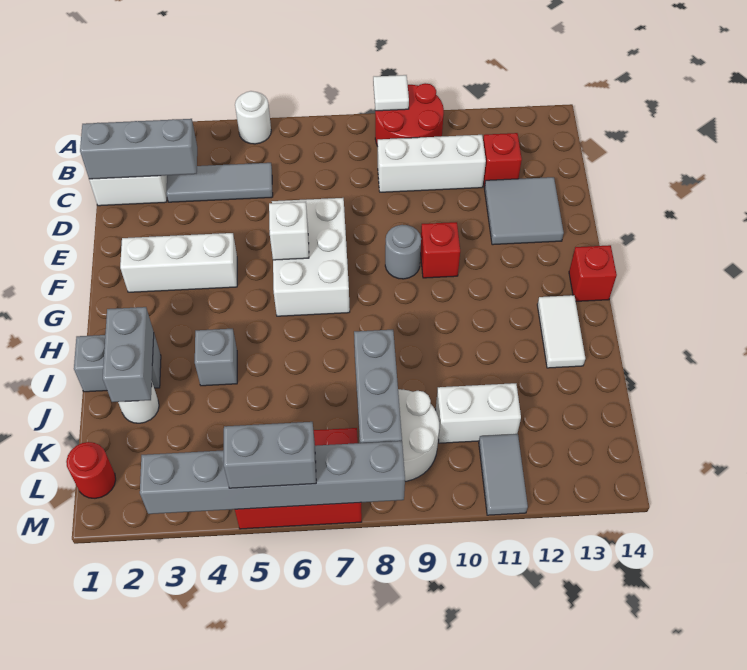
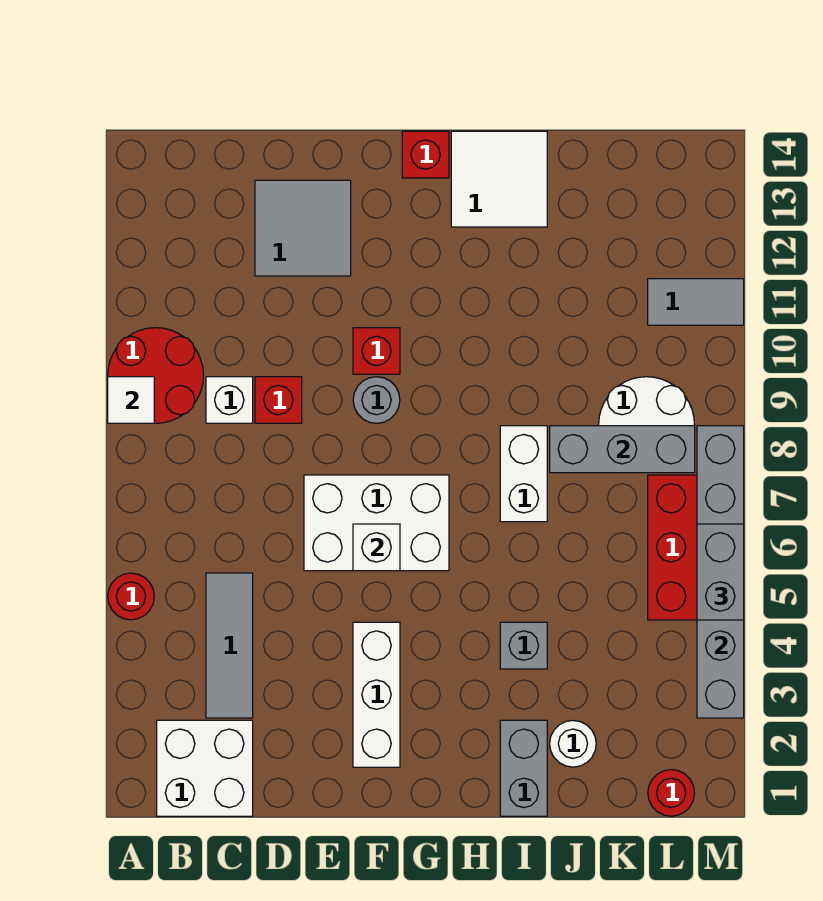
white round brick A5 level 1 -> red round brick A5 level 1
grey brick C1:C3 level 2 -> none
white brick C9:C11 level 1 -> white brick C9 level 1
red brick C12 level 1 -> red brick D9 level 1
white tile H13:I13 level 1 -> white tile H13:I14 level 1
grey brick I2:J2 level 2 -> none
white brick K10:K11 level 1 -> white brick I7:I8 level 1

